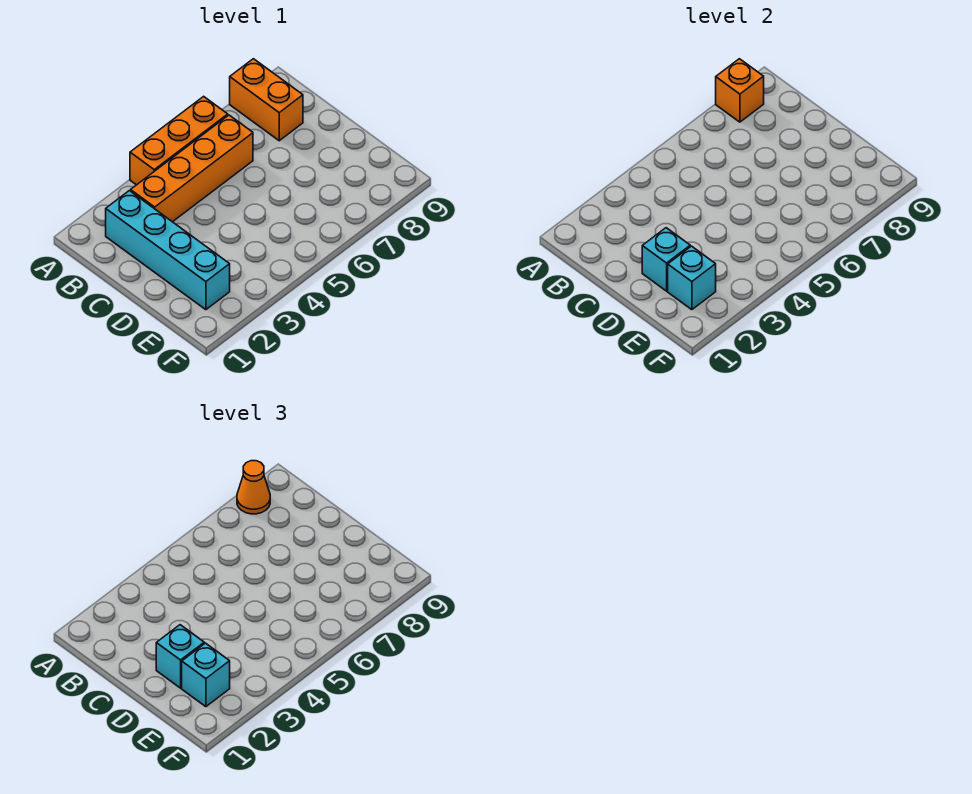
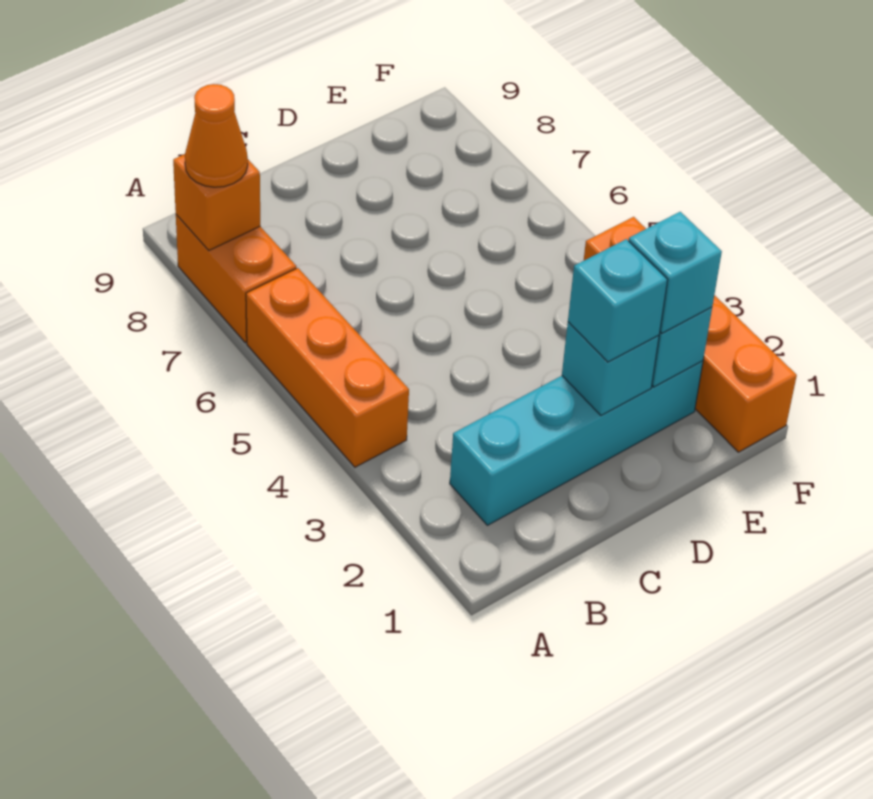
orange brick A8:B8 level 1 -> orange brick A7:A8 level 1
orange brick B3:B6 level 1 -> orange brick F1:F4 level 1

